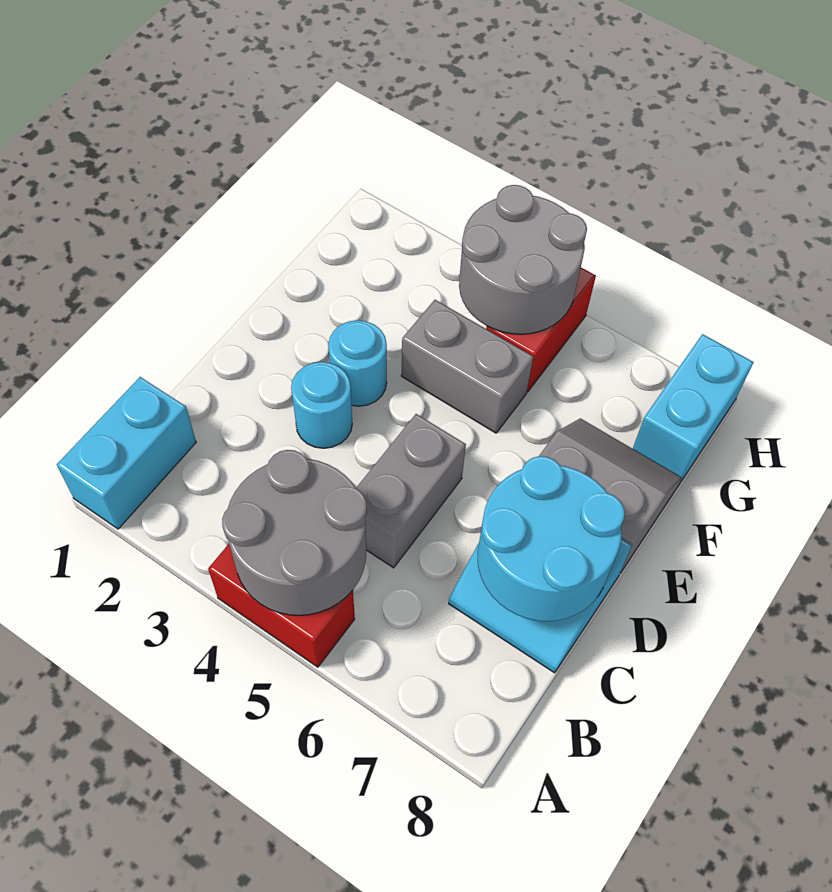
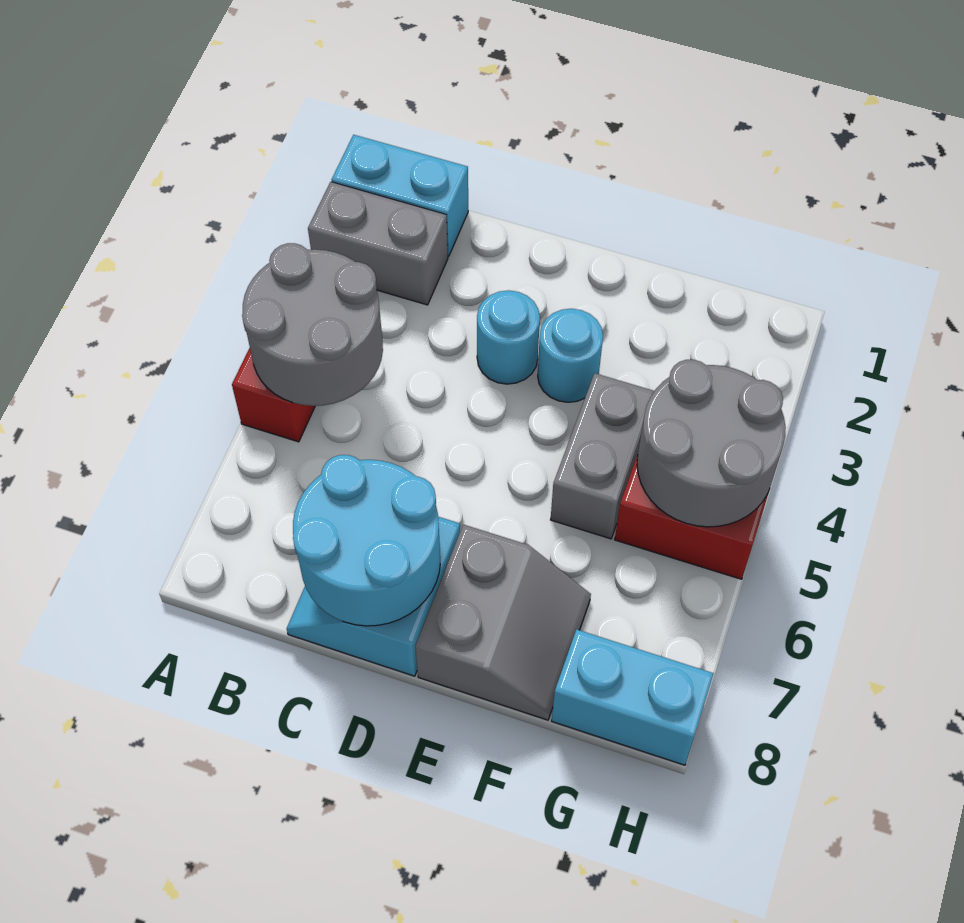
grey brick C5:D5 level 1 -> grey brick A2:B2 level 1

